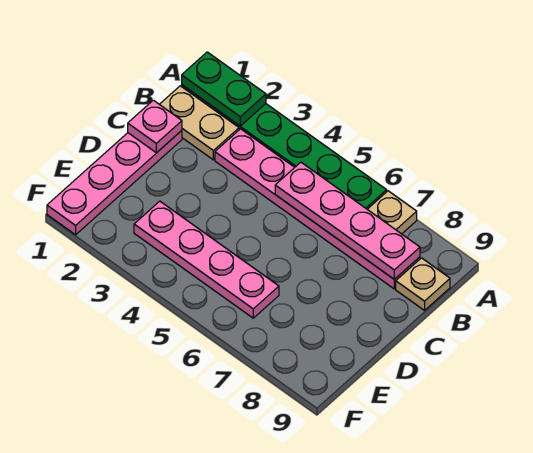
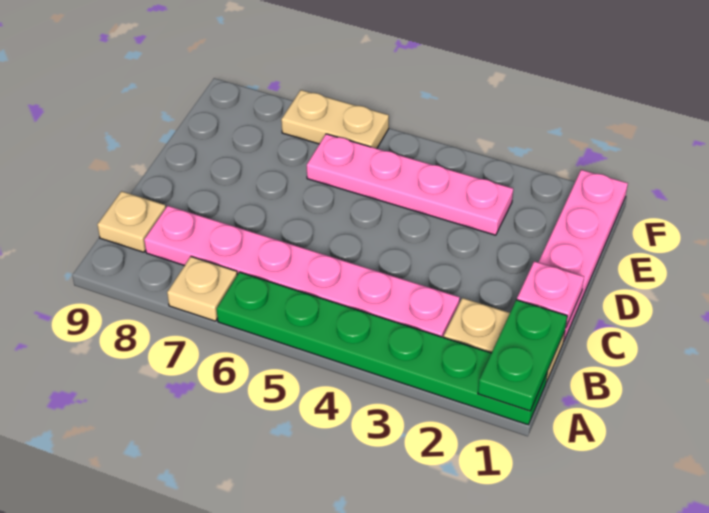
green plate A1:A2 level 2 -> green plate A1:B1 level 2
pink plate B5:B8 level 2 -> none
none -> tan plate F6:F7 level 1

